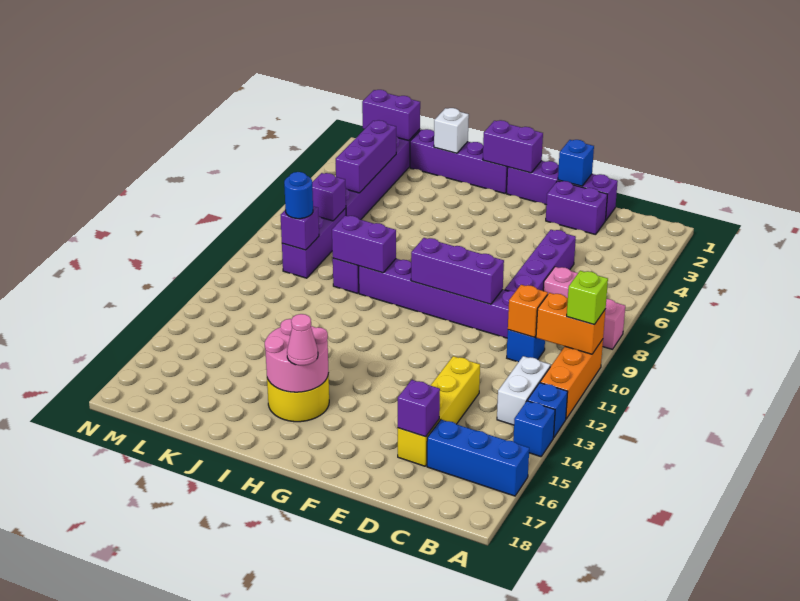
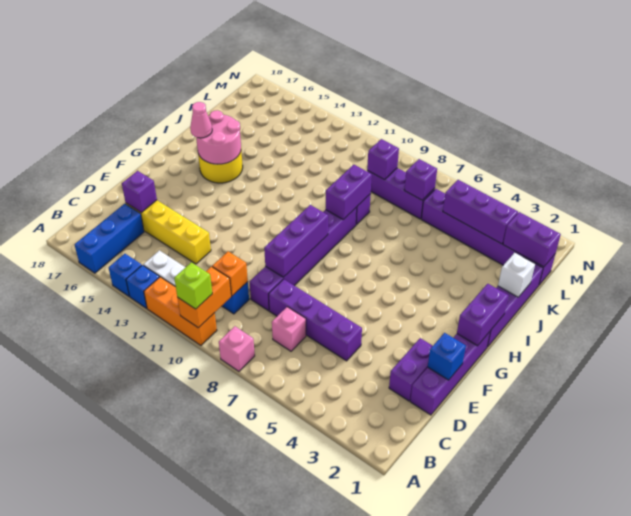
purple brick L1:M1 level 2 -> purple brick L1:L2 level 2
blue round brick L9 level 3 -> none

